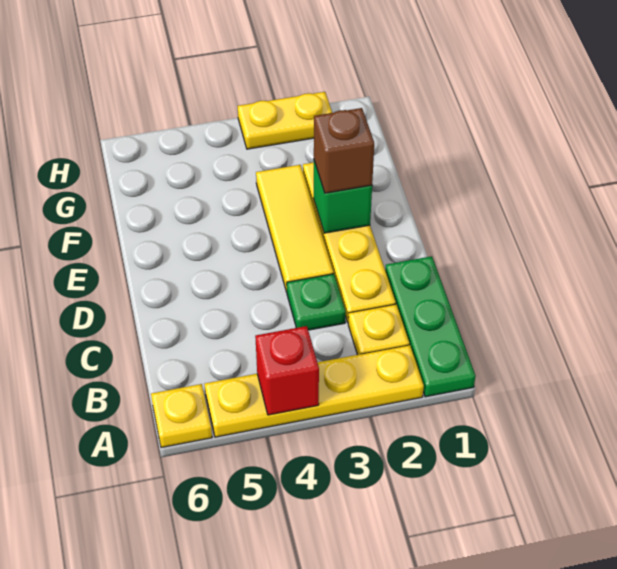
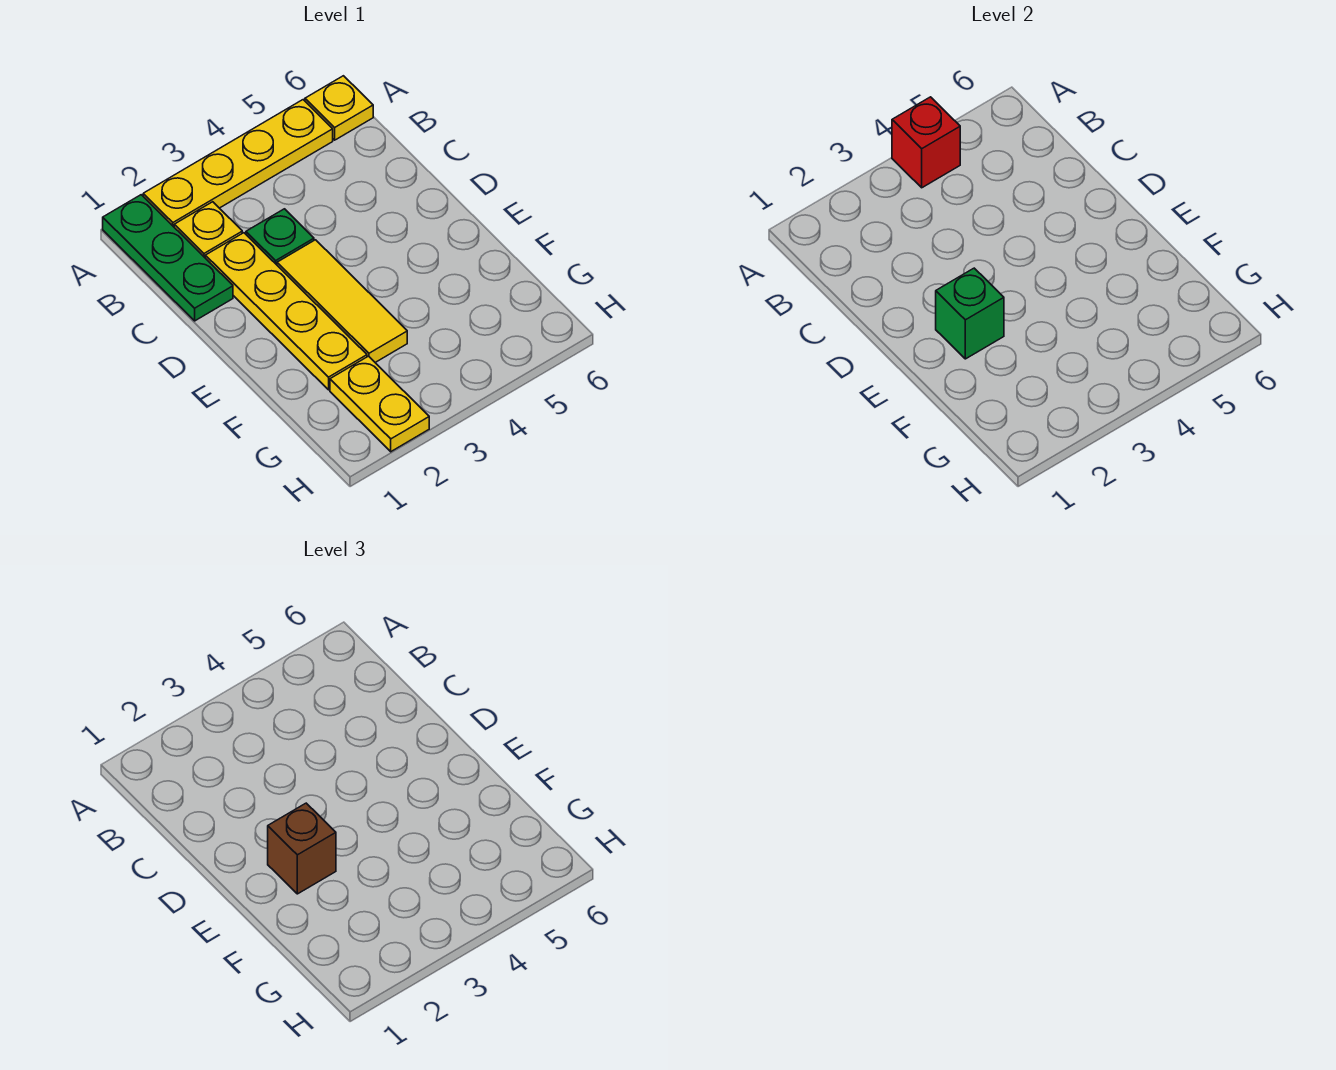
yellow plate H2:H3 level 1 -> yellow plate G2:H2 level 1

